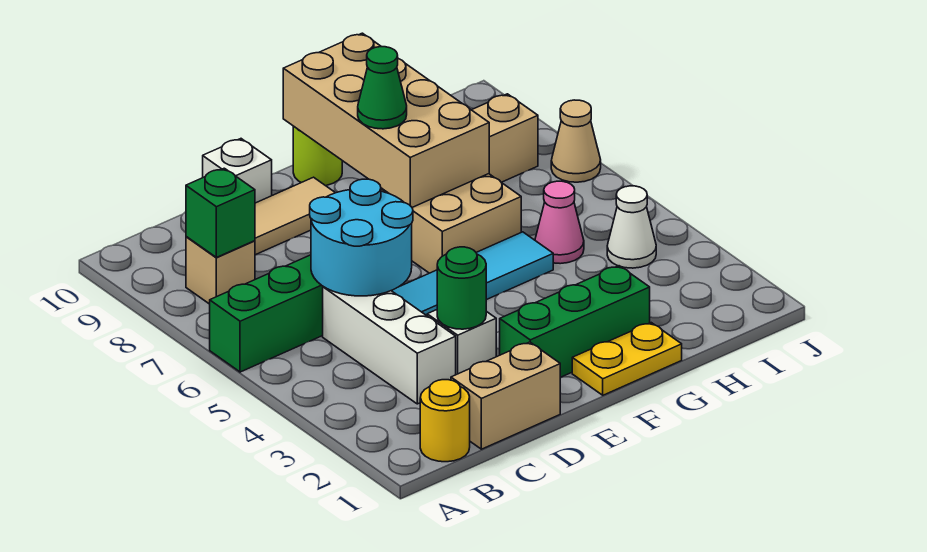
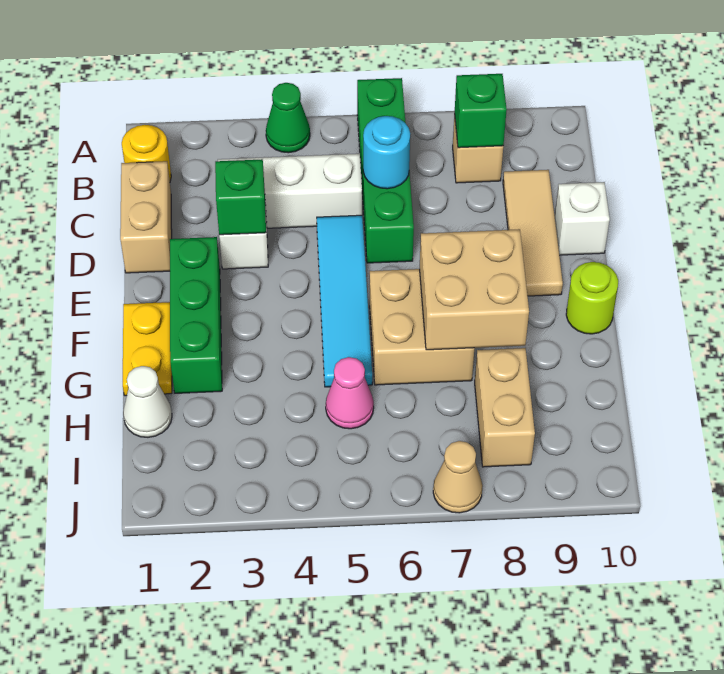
cyan round brick C5:D6 level 2 -> cyan round brick C6 level 2
green round brick D3 level 2 -> green brick D3 level 2
tan brick F7:G10 level 2 -> tan brick F7:G8 level 2
green cone F8 level 3 -> green cone A4 level 1
white cone I4 level 1 -> white cone H1 level 1

